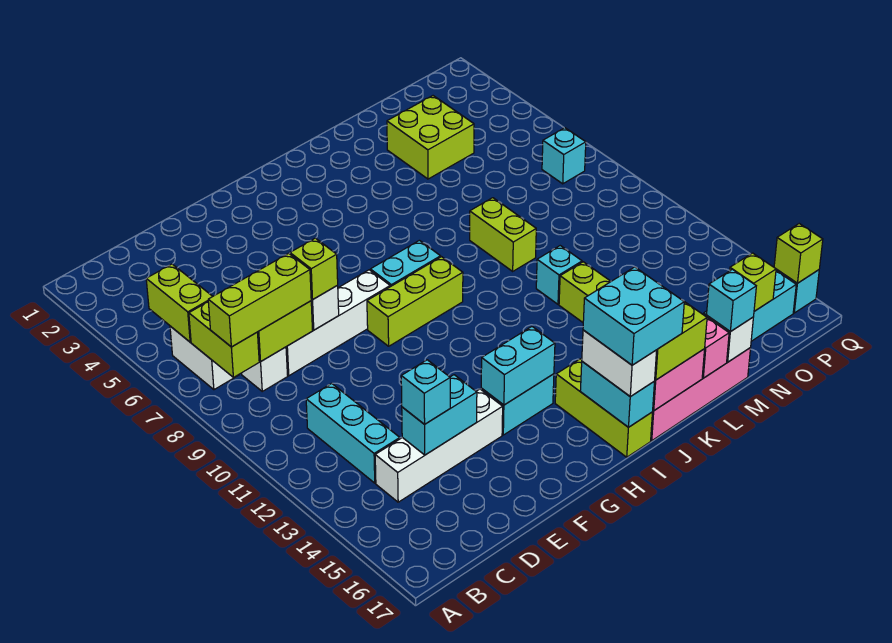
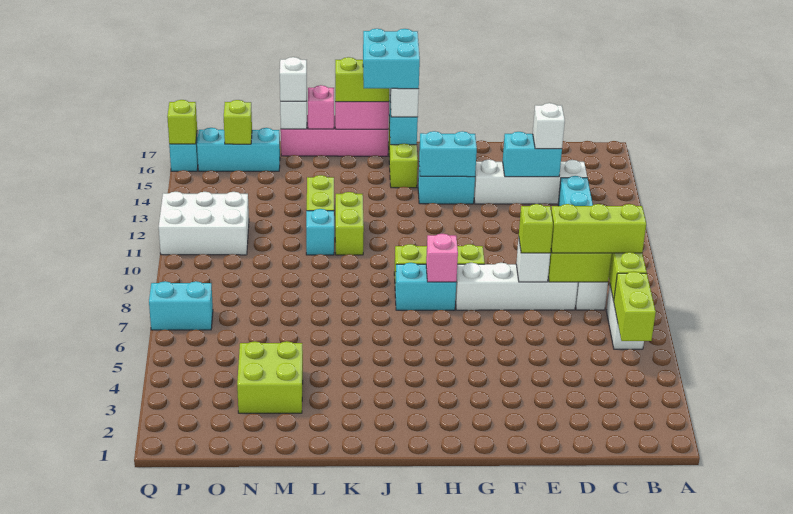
cyan brick D14 level 3 -> white brick D14 level 3
none -> pink brick H8 level 2
lime brick L8:L9 level 1 -> lime brick K11:K12 level 1
cyan brick M17 level 3 -> white brick M17 level 3
none -> white brick O11:Q12 level 1
cyan brick P7 level 1 -> cyan brick P7:Q7 level 1

